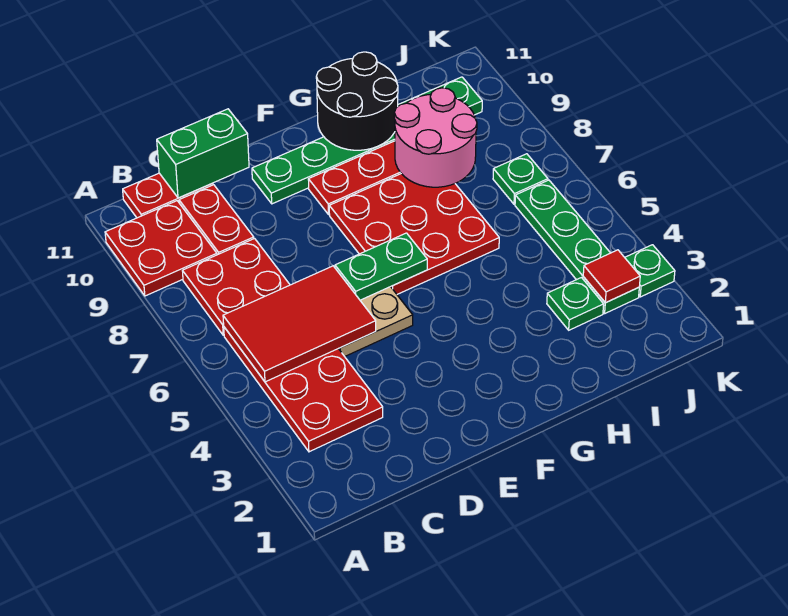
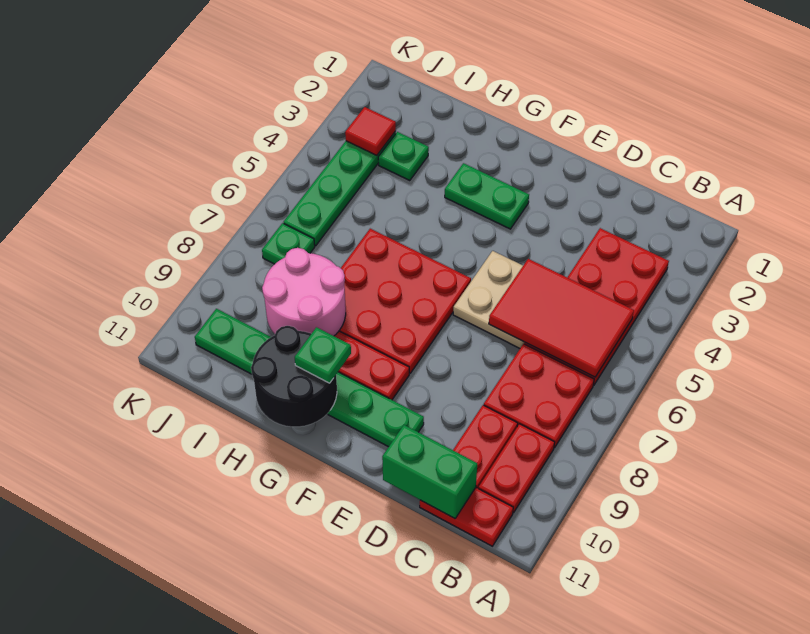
red plate A9:B10 level 1 -> red plate B9:B10 level 1
green plate E6:F6 level 2 -> green plate F3:G3 level 1
green plate K3 level 1 -> green plate G10 level 3

